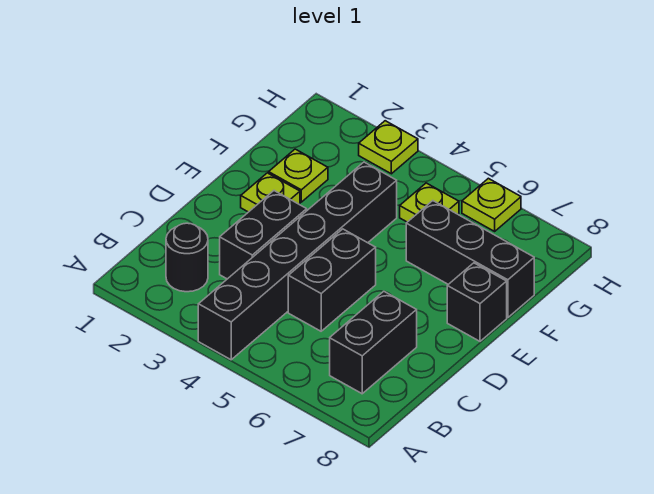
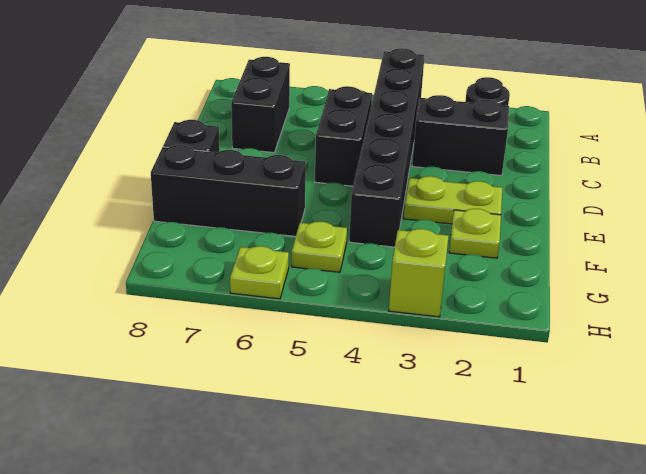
black brick C3:D3 level 1 -> black brick C2:C3 level 1
lime plate E2 level 1 -> lime plate E2:E3 level 1
lime plate H3 level 1 -> lime brick H3 level 1

